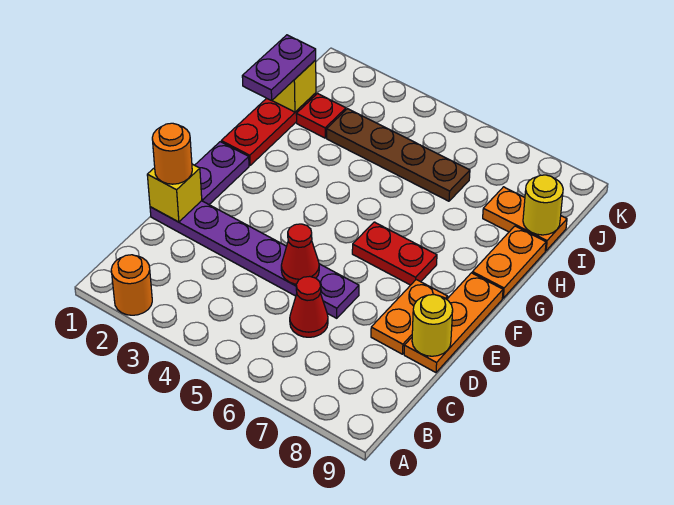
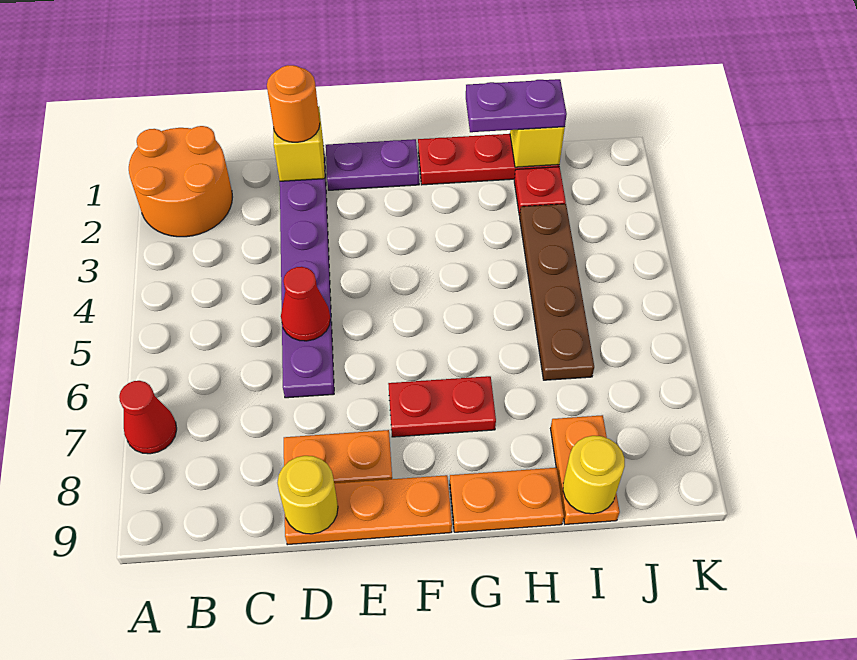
orange round brick A2 level 1 -> orange round brick A1:B2 level 1
red cone C6 level 1 -> red cone A7 level 1
red plate F6:F7 level 1 -> red plate F7:G7 level 1

